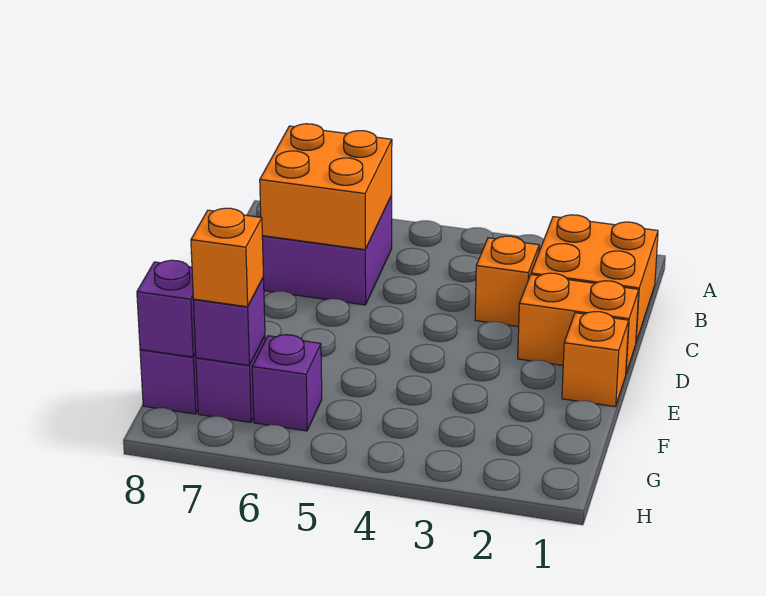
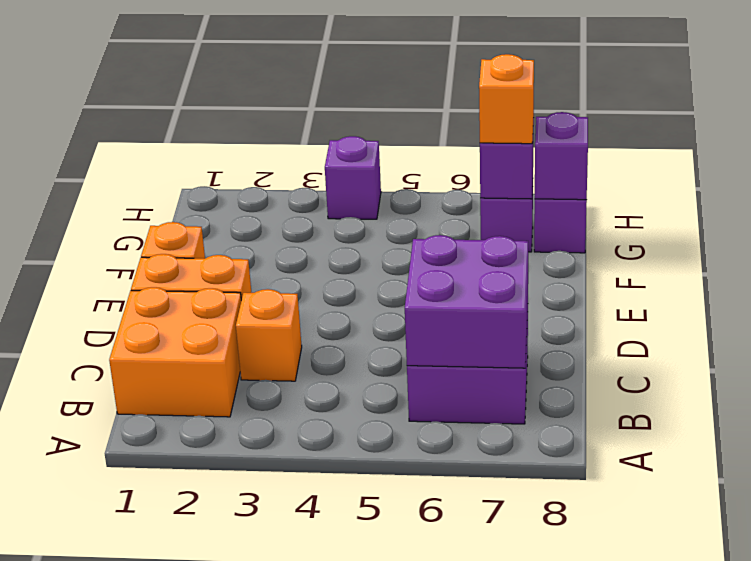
orange brick B6:C7 level 2 -> purple brick B6:C7 level 2
purple brick G6 level 1 -> purple brick H4 level 1

